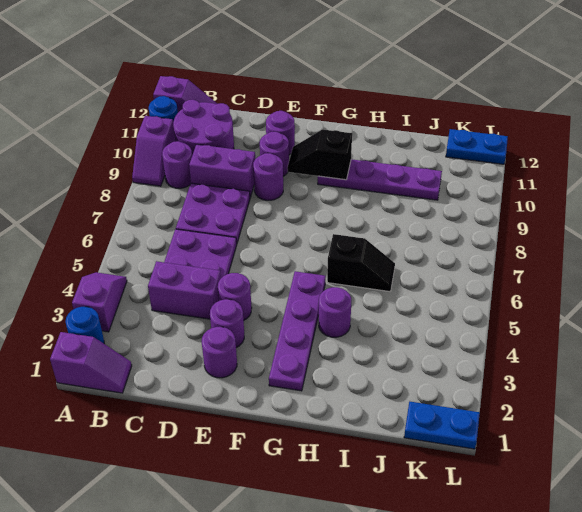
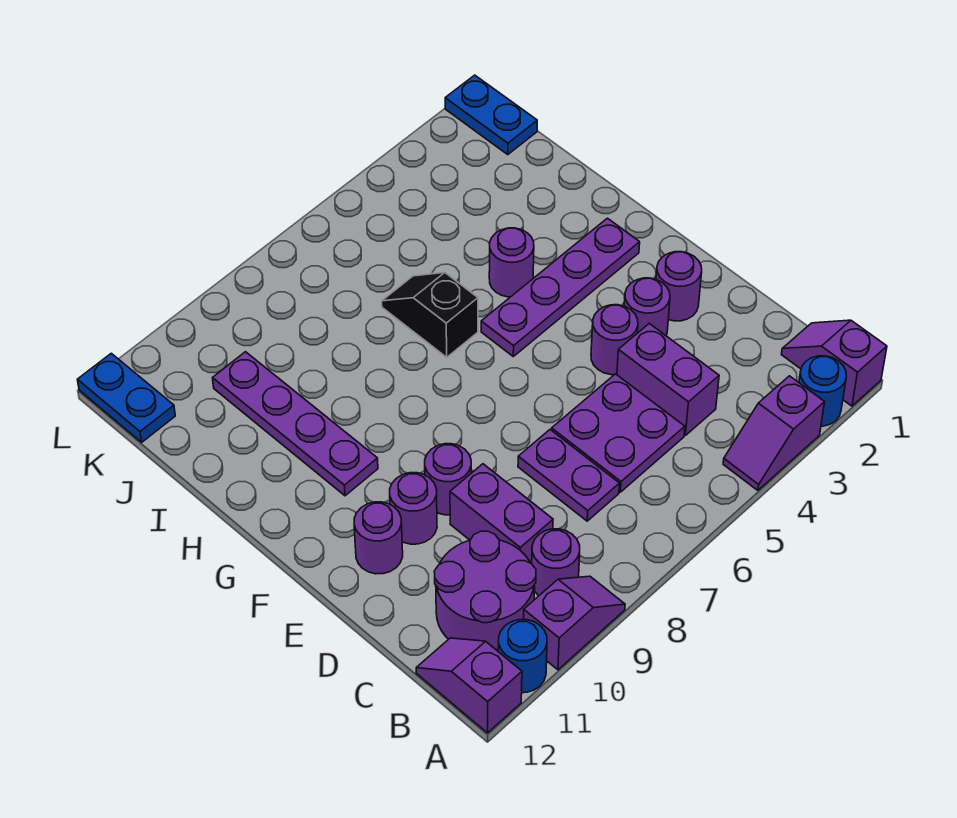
purple plate C7:D8 level 1 -> purple plate C7:D7 level 1
black slope F10:G10 level 2 top G -> none

